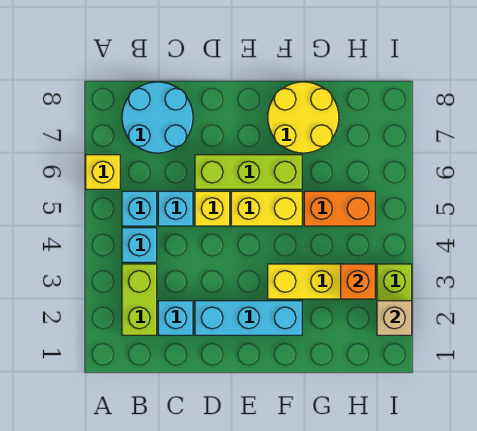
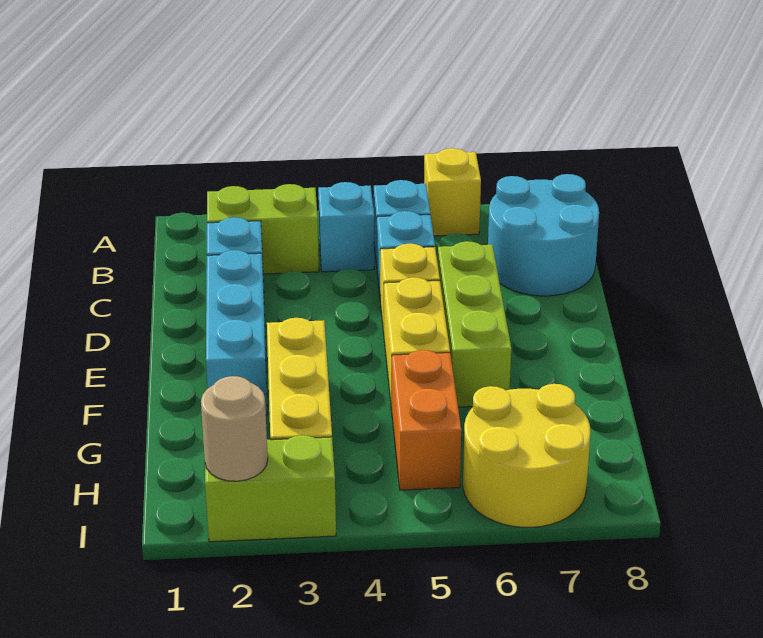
yellow round brick F7:G8 level 1 -> yellow round brick H6:I7 level 1
orange brick H3 level 2 -> none
tan brick I2 level 2 -> tan round brick I2 level 2

